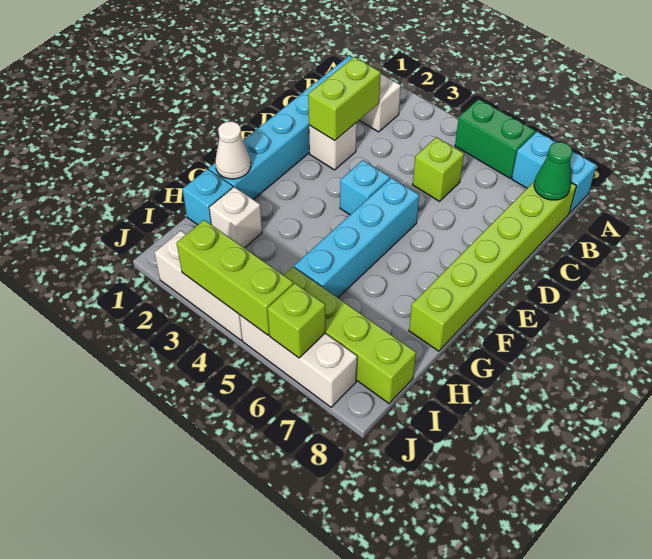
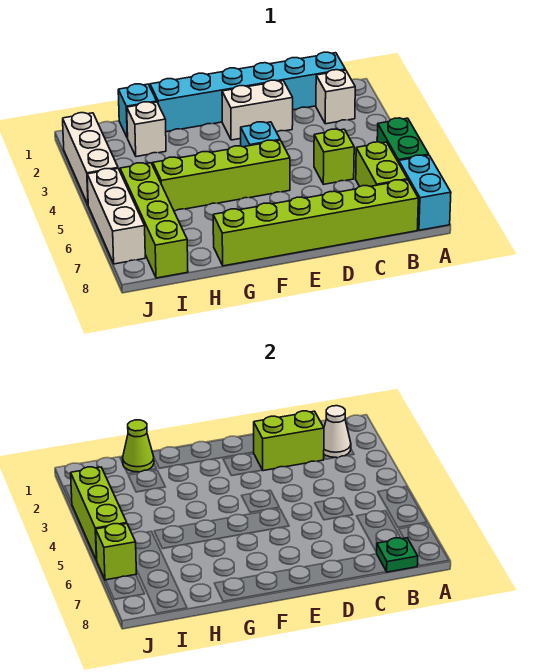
none -> lime brick B6:B7 level 1
green cone B8 level 2 -> green plate B8 level 2
white brick D2 level 1 -> white brick D2:E2 level 1
cyan brick E5:H5 level 1 -> lime brick E5:H5 level 1
white cone G1 level 2 -> white cone B2 level 2
none -> lime cone H1 level 2

